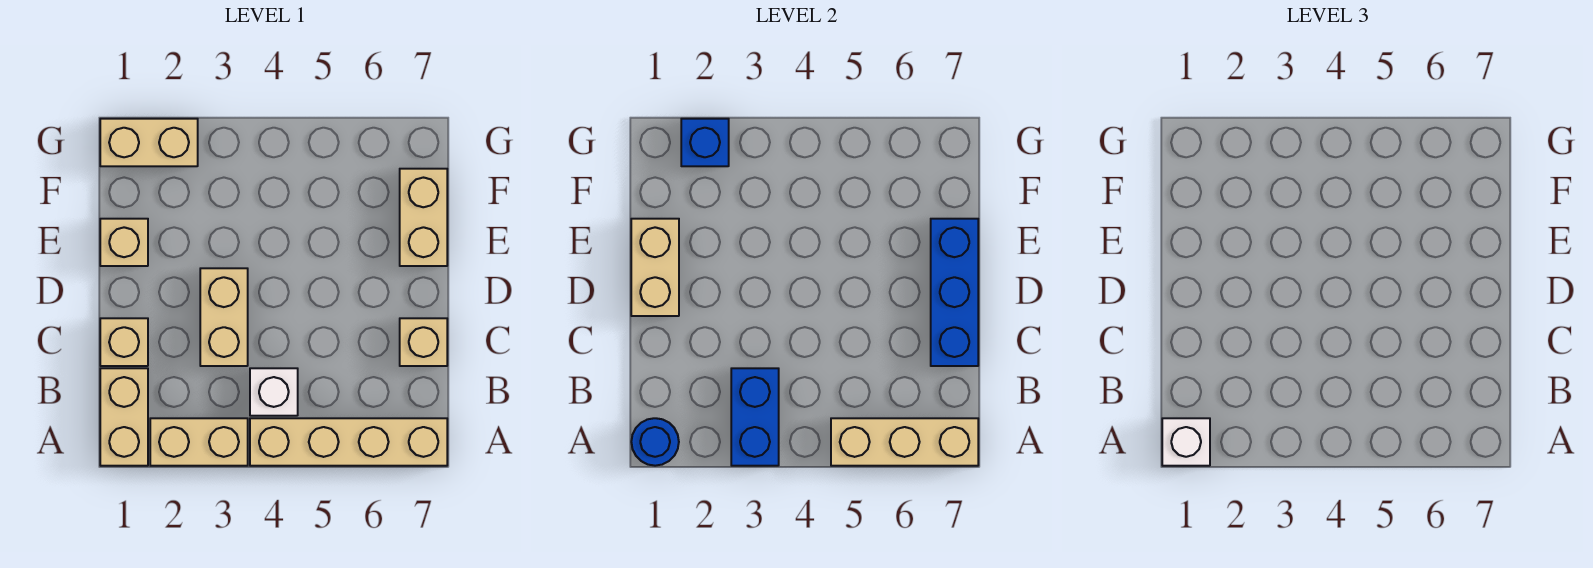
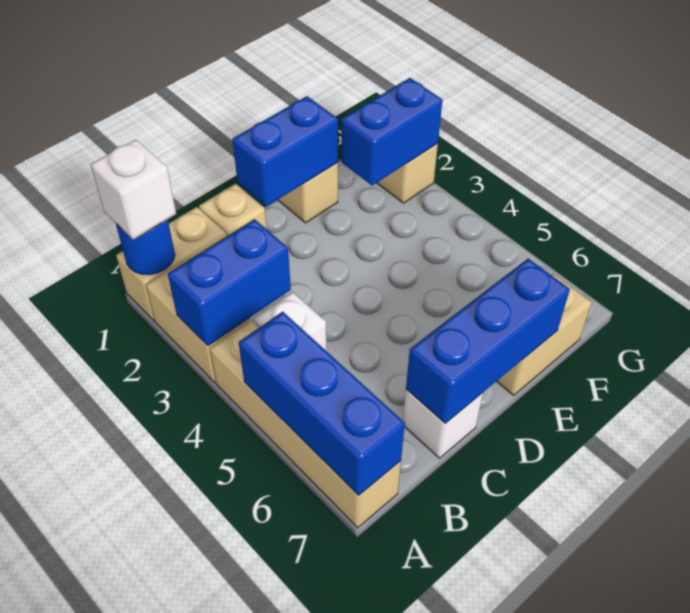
tan brick A5:A7 level 2 -> blue brick A5:A7 level 2
tan brick C3:D3 level 1 -> none
tan brick C7 level 1 -> white brick C7 level 1
tan brick D1:E1 level 2 -> blue brick D1:E1 level 2
blue brick G2 level 2 -> blue brick F2:G2 level 2

